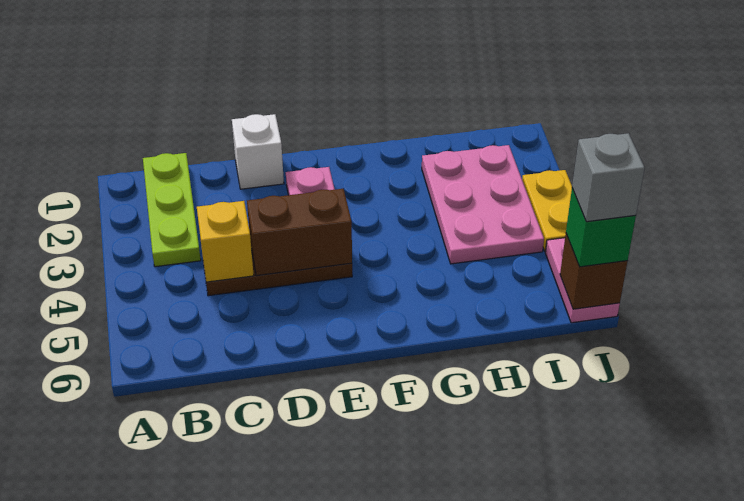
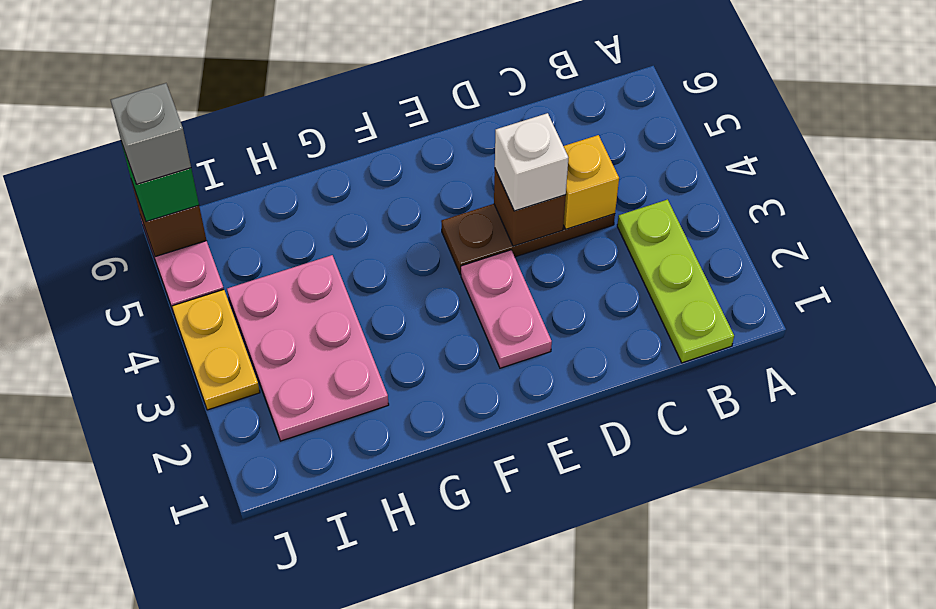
white brick D1 level 1 -> white brick D4 level 3
brown brick D4:E4 level 2 -> brown brick D4 level 2

